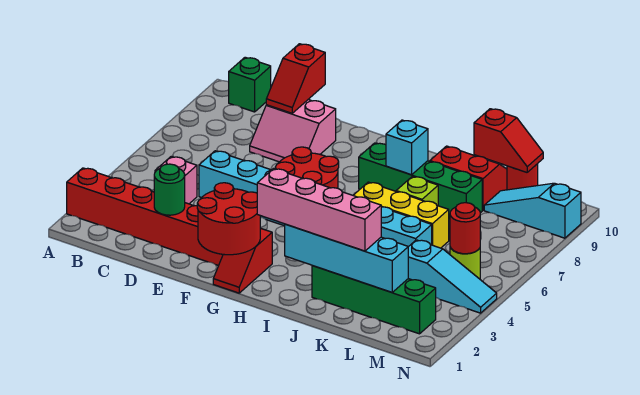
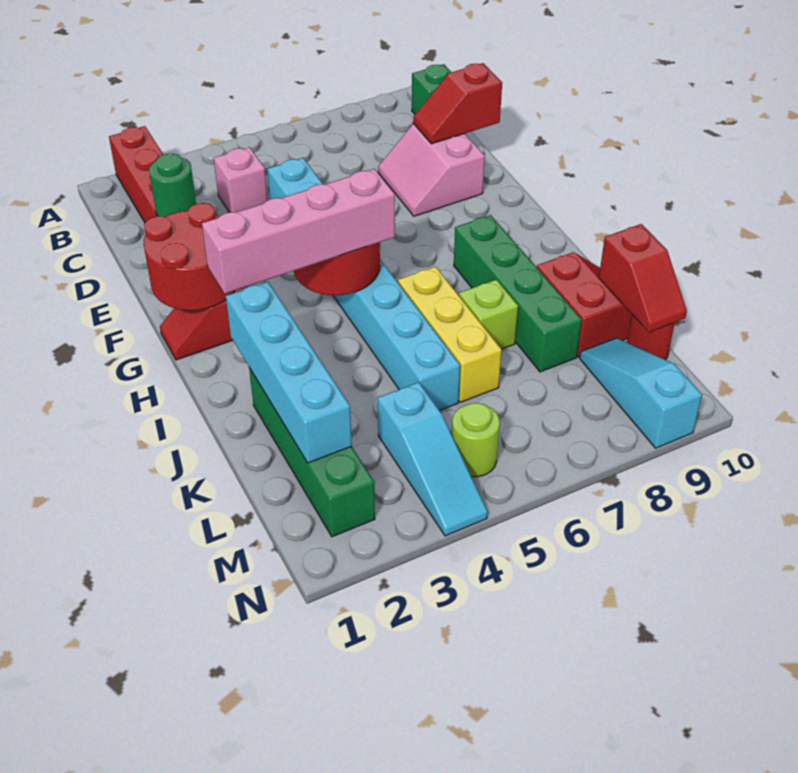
pink brick H2:K2 level 3 -> pink brick H2:H5 level 3
cyan brick I8 level 2 -> none
red round brick M5 level 2 -> none

